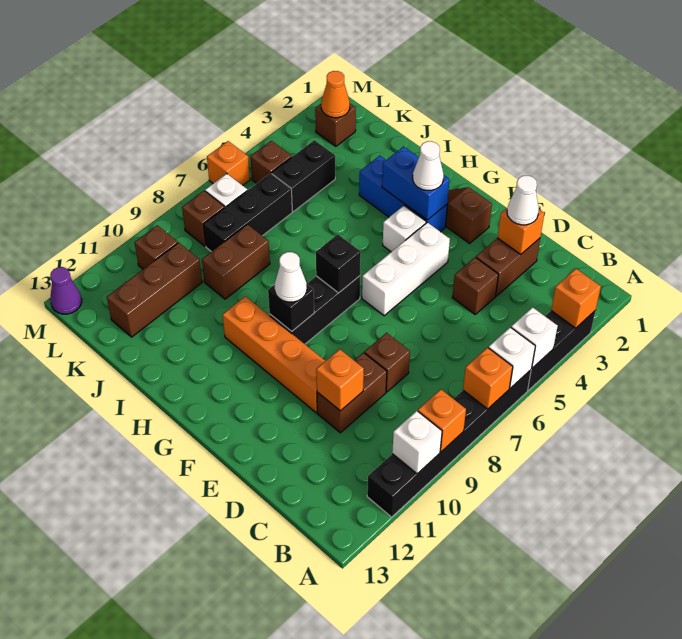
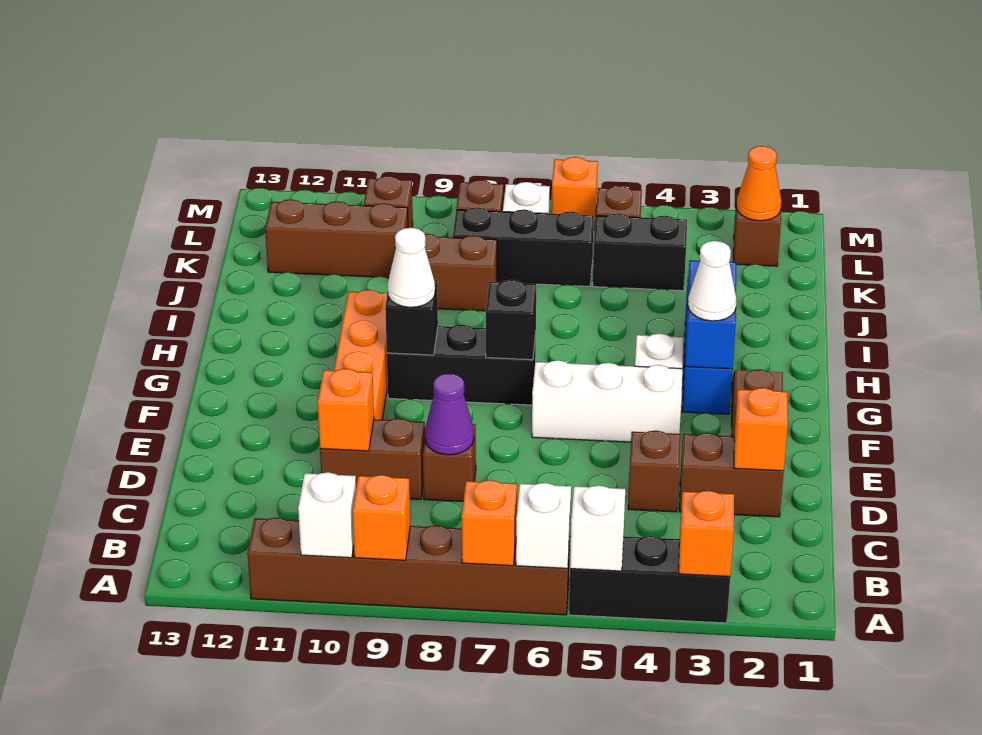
black brick A6:A11 level 1 -> brown brick A6:A11 level 1
white cone D2 level 3 -> none
purple cone M13 level 1 -> purple cone D8 level 2

